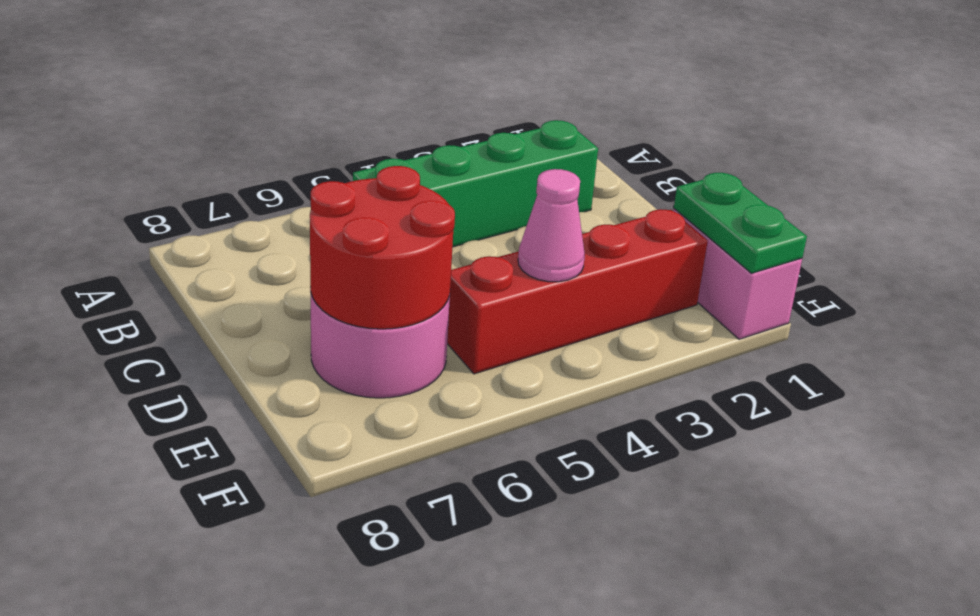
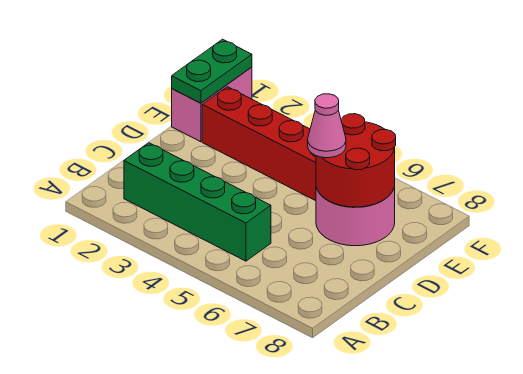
pink cone E4 level 2 -> pink cone D6 level 3

